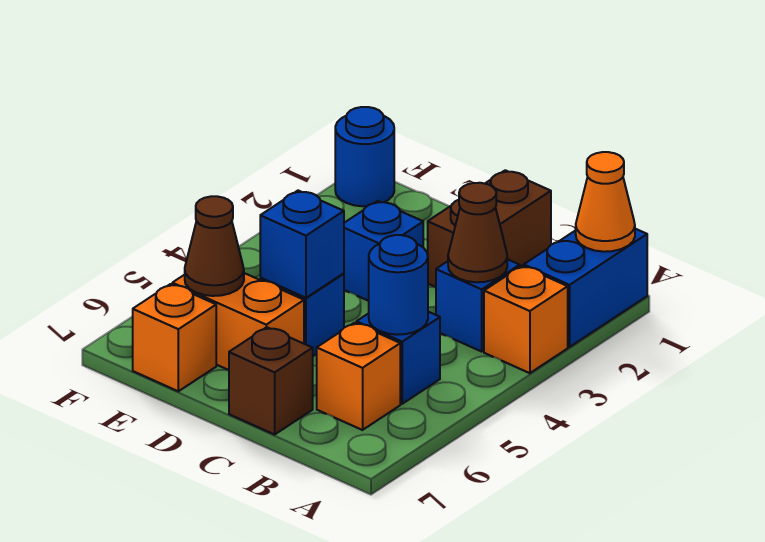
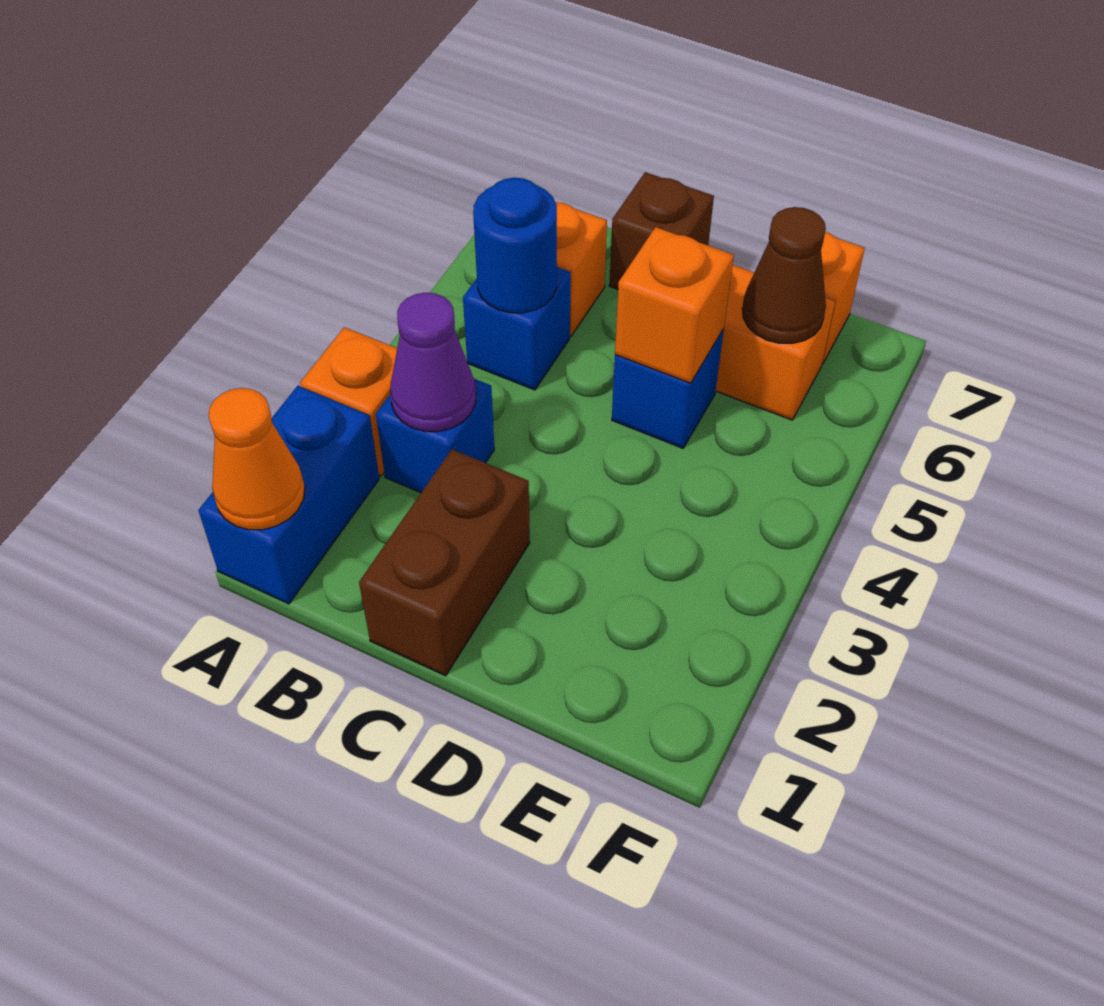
brown cone B3 level 2 -> purple cone B3 level 2
blue brick D3 level 1 -> none
blue brick D5 level 2 -> orange brick D5 level 2
blue round brick F1 level 1 -> none

